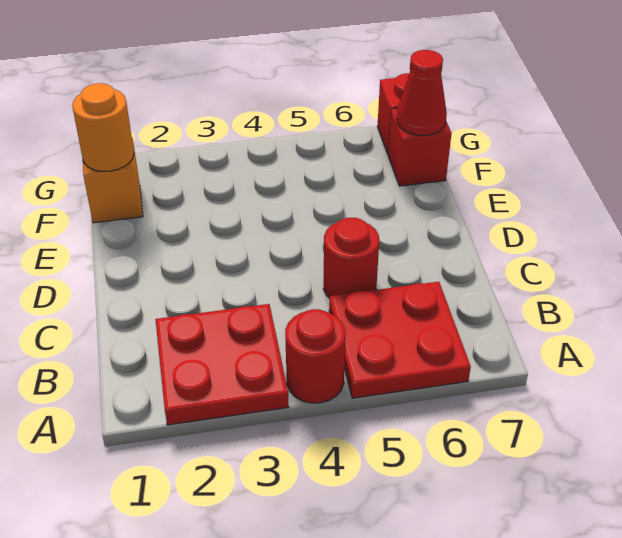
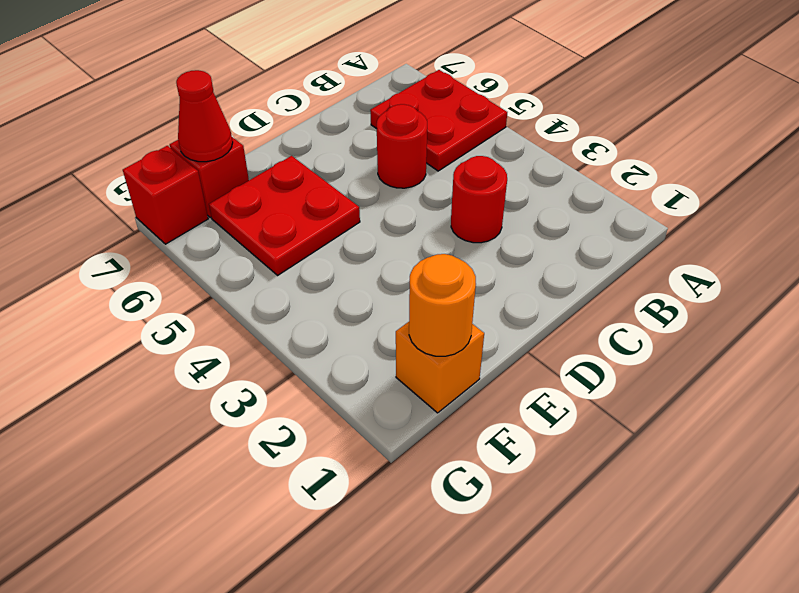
red plate A2:B3 level 1 -> red plate E5:F6 level 1
red round brick A4 level 1 -> red round brick C3 level 1

